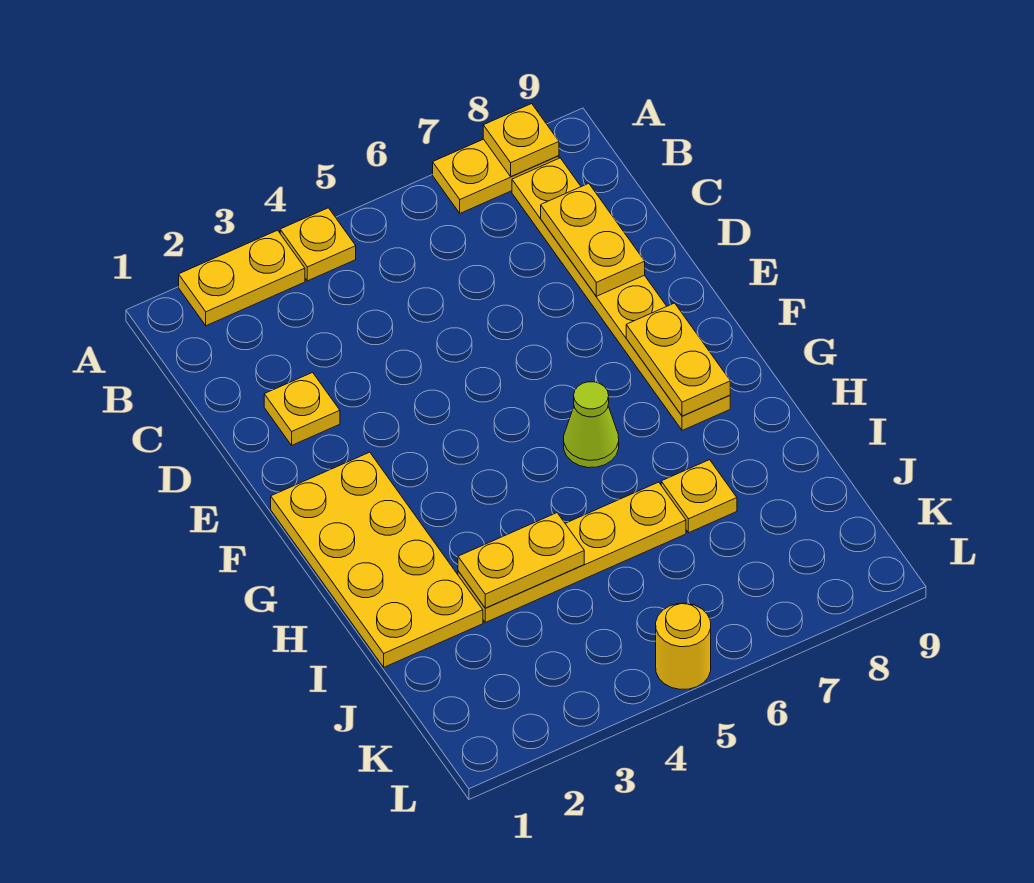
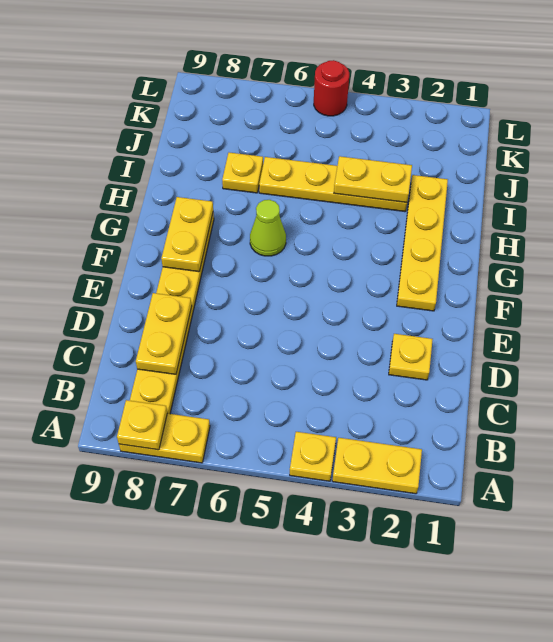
yellow plate F1:I2 level 1 -> yellow plate F2:I2 level 1
yellow round brick L5 level 1 -> red round brick L5 level 1

